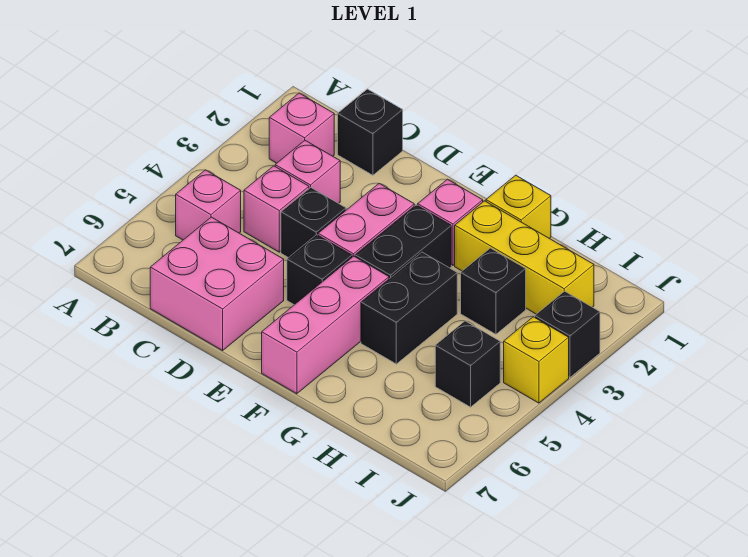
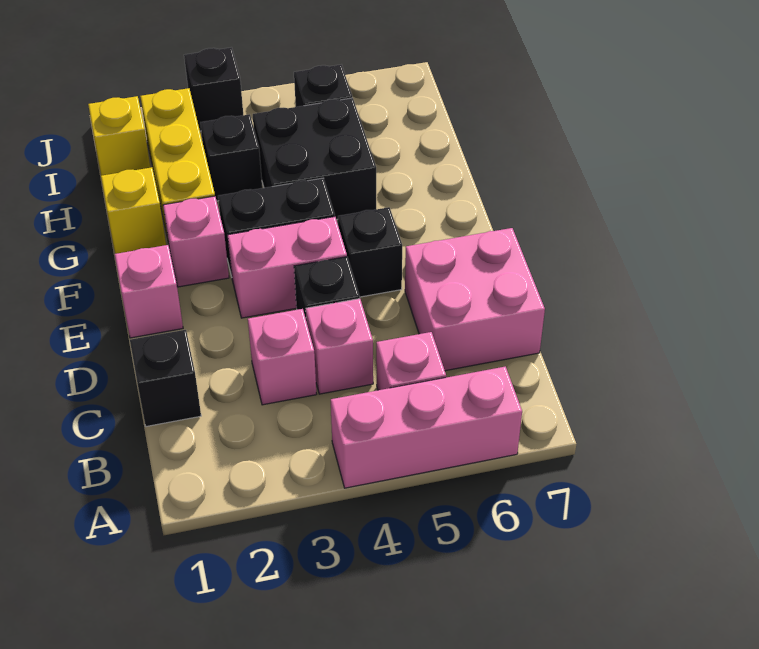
pink brick B2 level 1 -> pink brick E1 level 1
pink brick F5:F7 level 1 -> pink brick A4:A6 level 1
black brick G4:G5 level 1 -> black brick G4:H5 level 1
yellow brick J4 level 1 -> yellow brick I1 level 1

